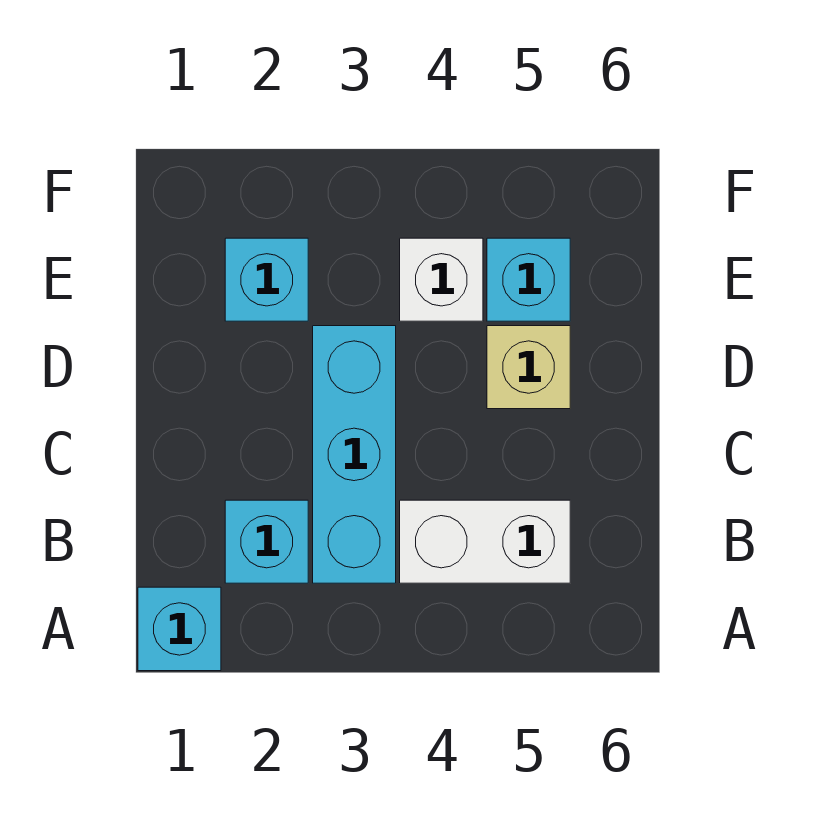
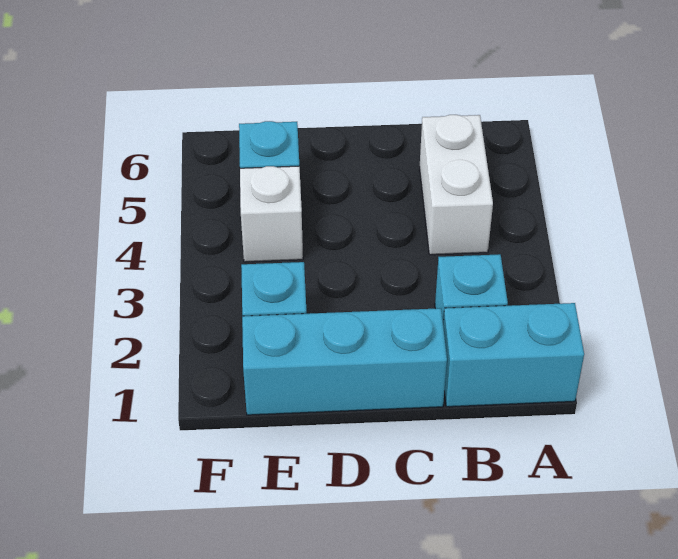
cyan brick A1 level 1 -> cyan brick A1:B1 level 1
cyan brick B3:D3 level 1 -> cyan brick C1:E1 level 1
tan brick D5 level 1 -> none

